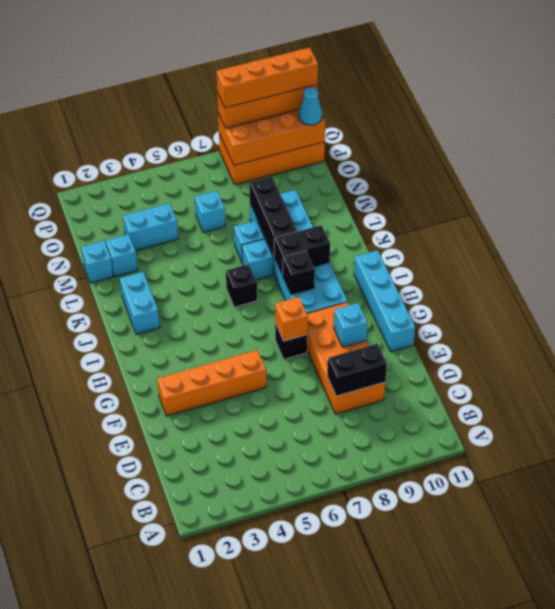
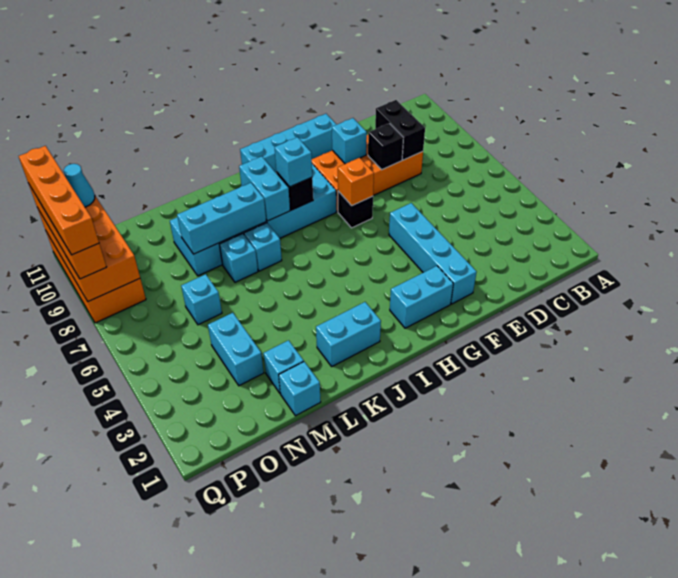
orange brick F2:F5 level 1 -> cyan brick F2:F5 level 1
none -> cyan brick G2:H2 level 1
none -> cyan brick I8 level 3
black brick J6 level 1 -> black brick E8 level 2
black brick J8:J9 level 2 -> cyan brick J8:J9 level 2
black brick K8:M8 level 2 -> cyan brick K8:M8 level 2

